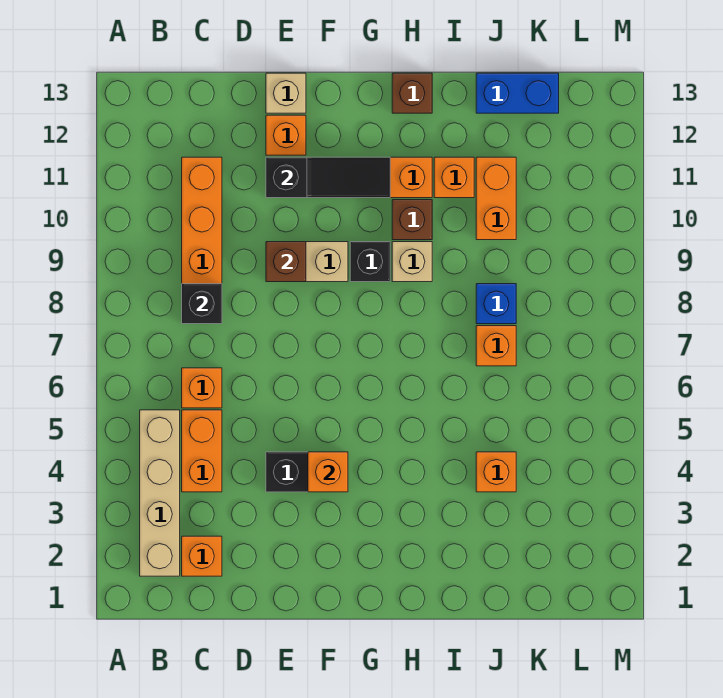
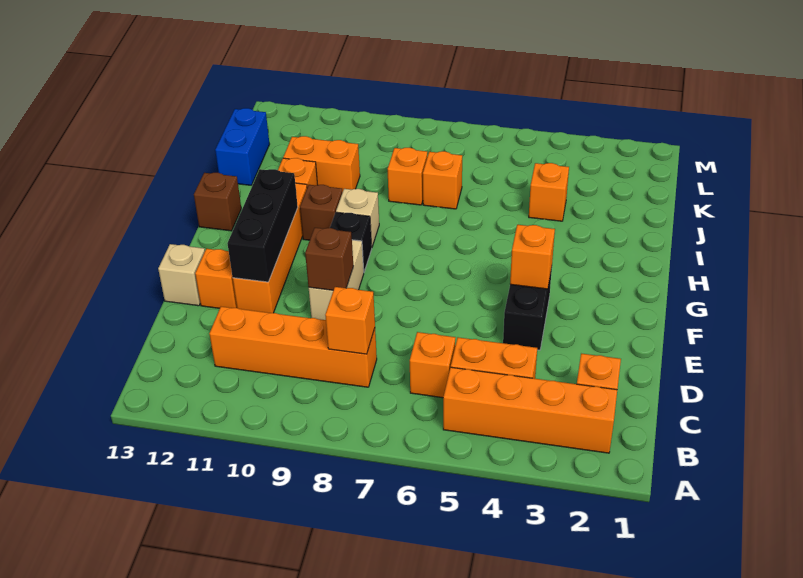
tan brick B2:B5 level 1 -> orange brick B2:B5 level 1
black brick C8 level 2 -> orange brick C8 level 2
black slope E11:G11 level 2 top E -> black brick E11:G11 level 2
blue brick J8 level 1 -> orange brick J8 level 1

